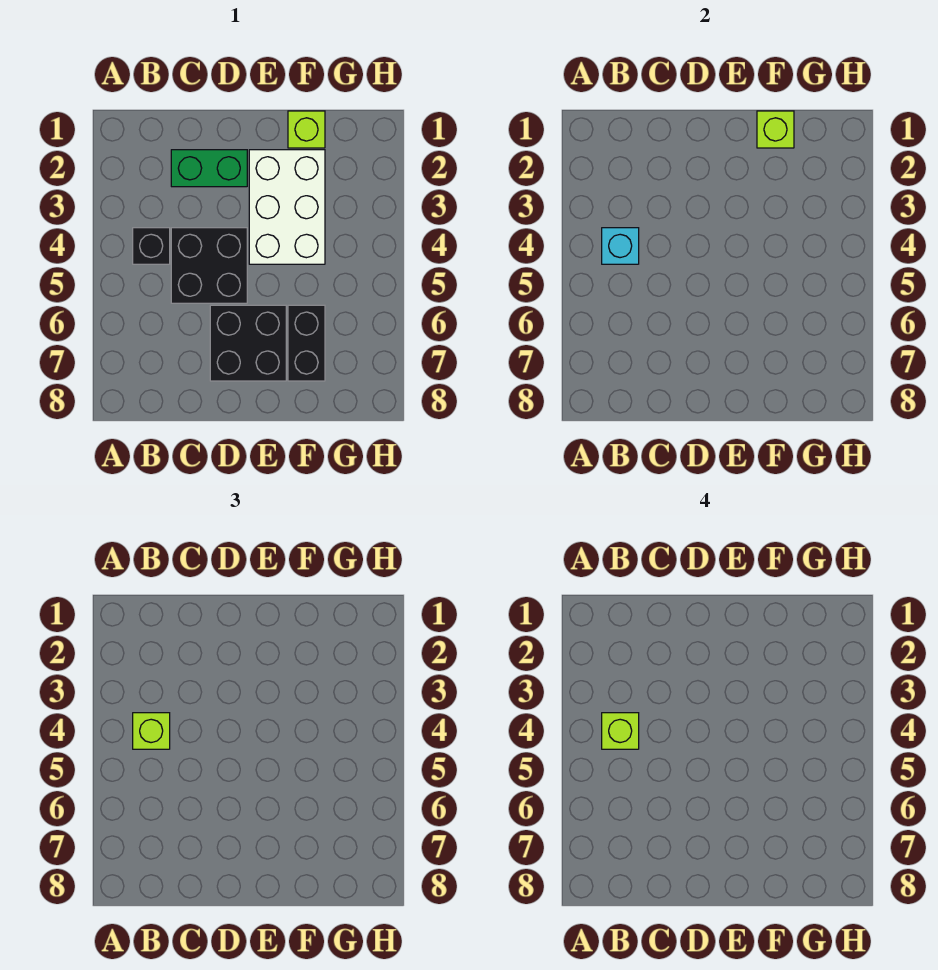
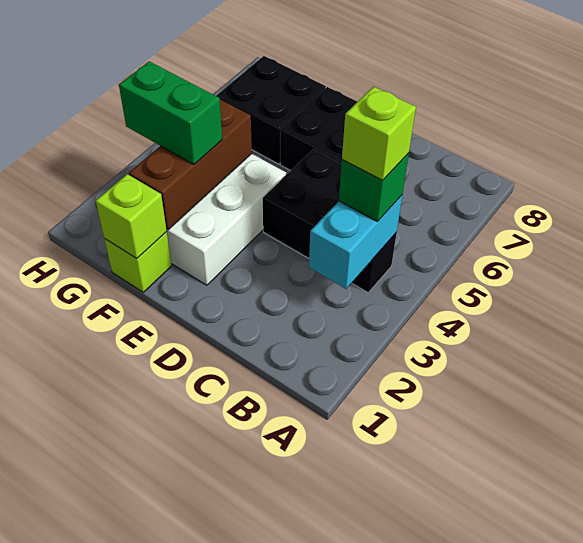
cyan brick B4 level 2 -> cyan brick B3:B4 level 2
lime brick B4 level 3 -> green brick B4 level 3
green brick C2:D2 level 1 -> green brick F3:G3 level 3
none -> brown brick F2:F4 level 2
black brick F6:F7 level 1 -> black brick F6:G7 level 1

